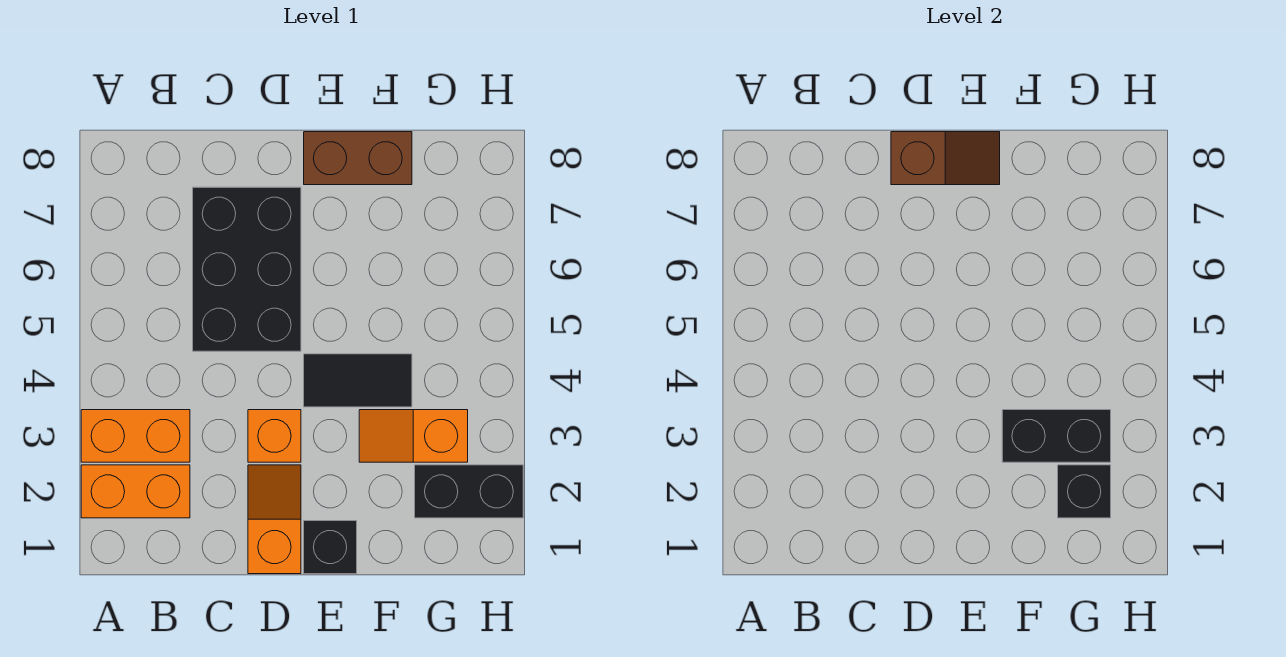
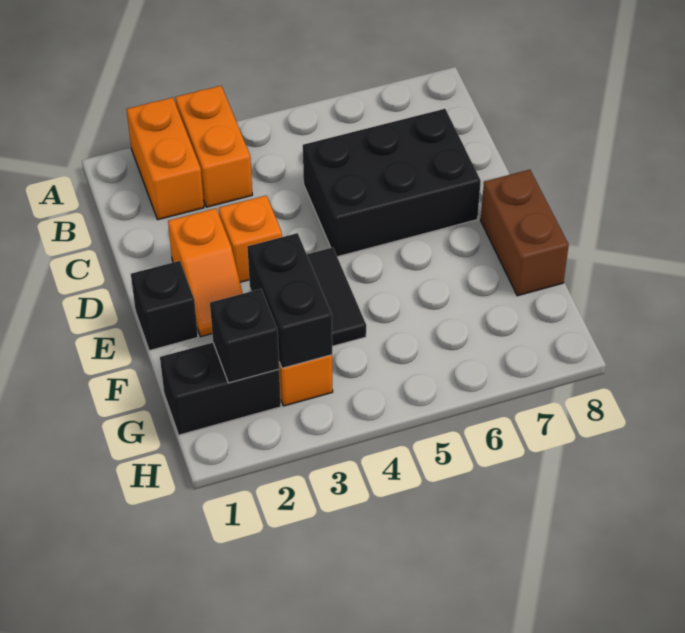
orange slope D1:D2 level 1 top 1 -> orange slope D2:E2 level 1 top D
brown slope D8:E8 level 2 top D -> none
black brick G2:H2 level 1 -> black brick G1:G2 level 1

